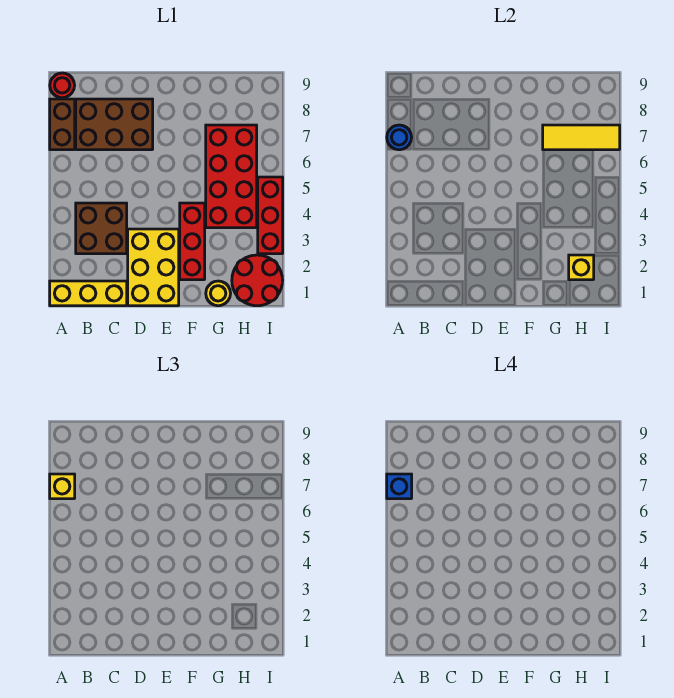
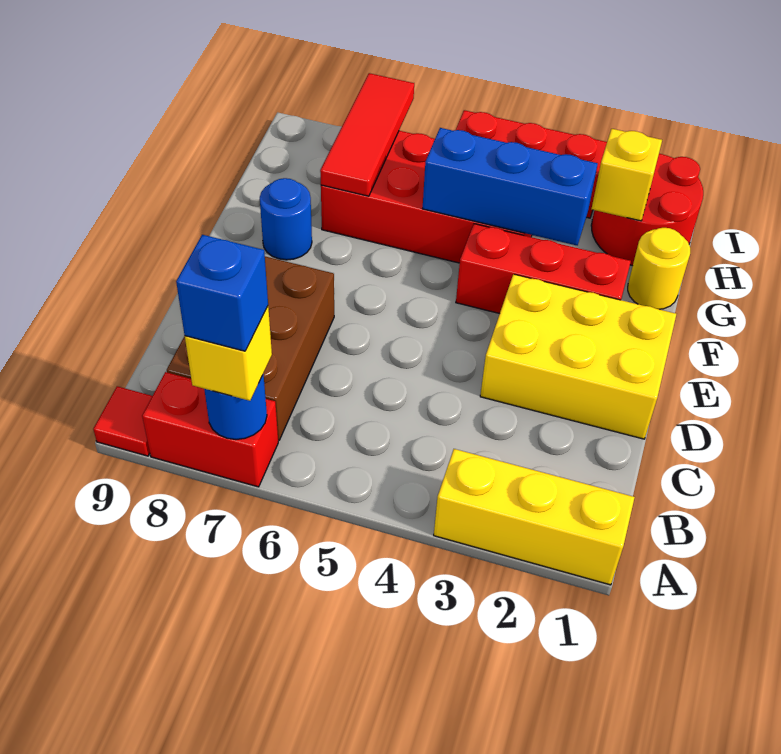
yellow brick A1:C1 level 1 -> yellow brick A1:A3 level 1
brown brick A7:A8 level 1 -> red brick A7:A8 level 1
red round brick A9 level 1 -> red tile A9 level 1
brown brick B3:C4 level 1 -> none
none -> blue round brick F8 level 1
none -> blue brick G3:G5 level 2
yellow tile G7:I7 level 2 -> red tile G7:I7 level 2

